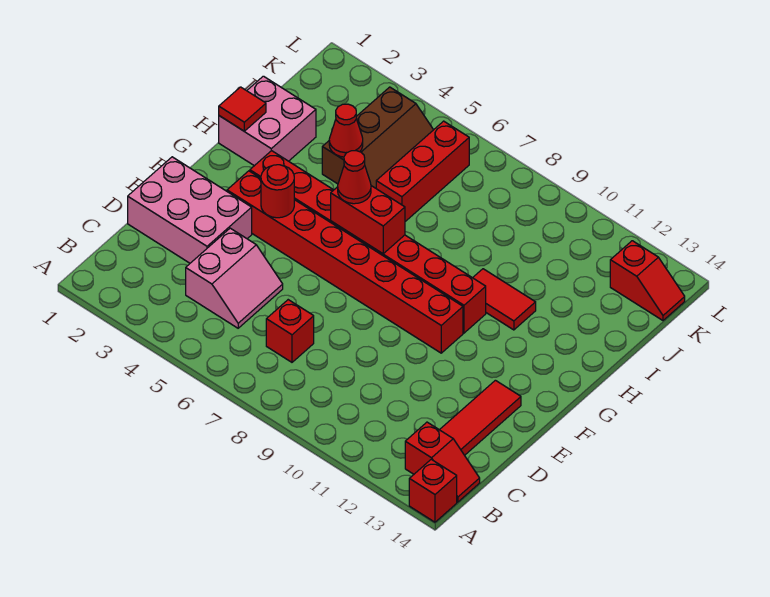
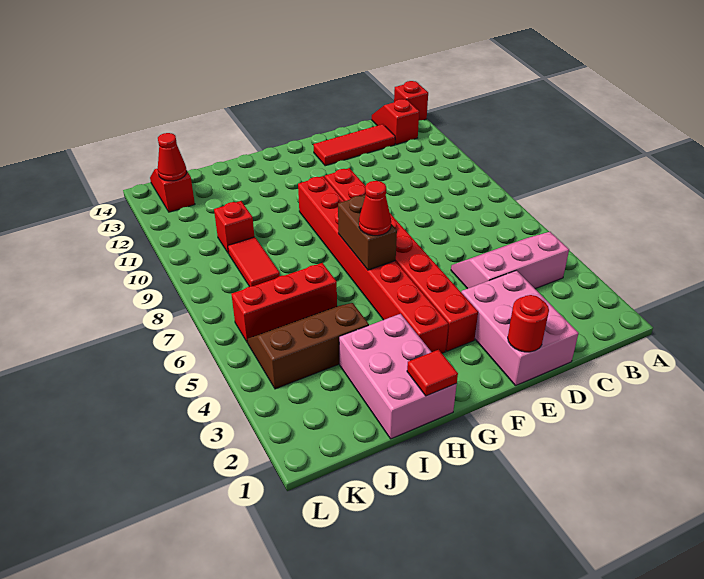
pink slope C4:D5 level 1 top 4 -> pink slope B4:D5 level 1 top 4
red brick C7 level 1 -> red brick J10 level 1
red round brick F4 level 2 -> red round brick E1 level 2
red brick G6:G7 level 2 -> brown brick G6:G7 level 2
pink brick H1:I2 level 1 -> pink brick H1:I3 level 1
red tile H10:H11 level 1 -> red tile J8:J9 level 1
red cone I4 level 2 -> red cone K13 level 2

